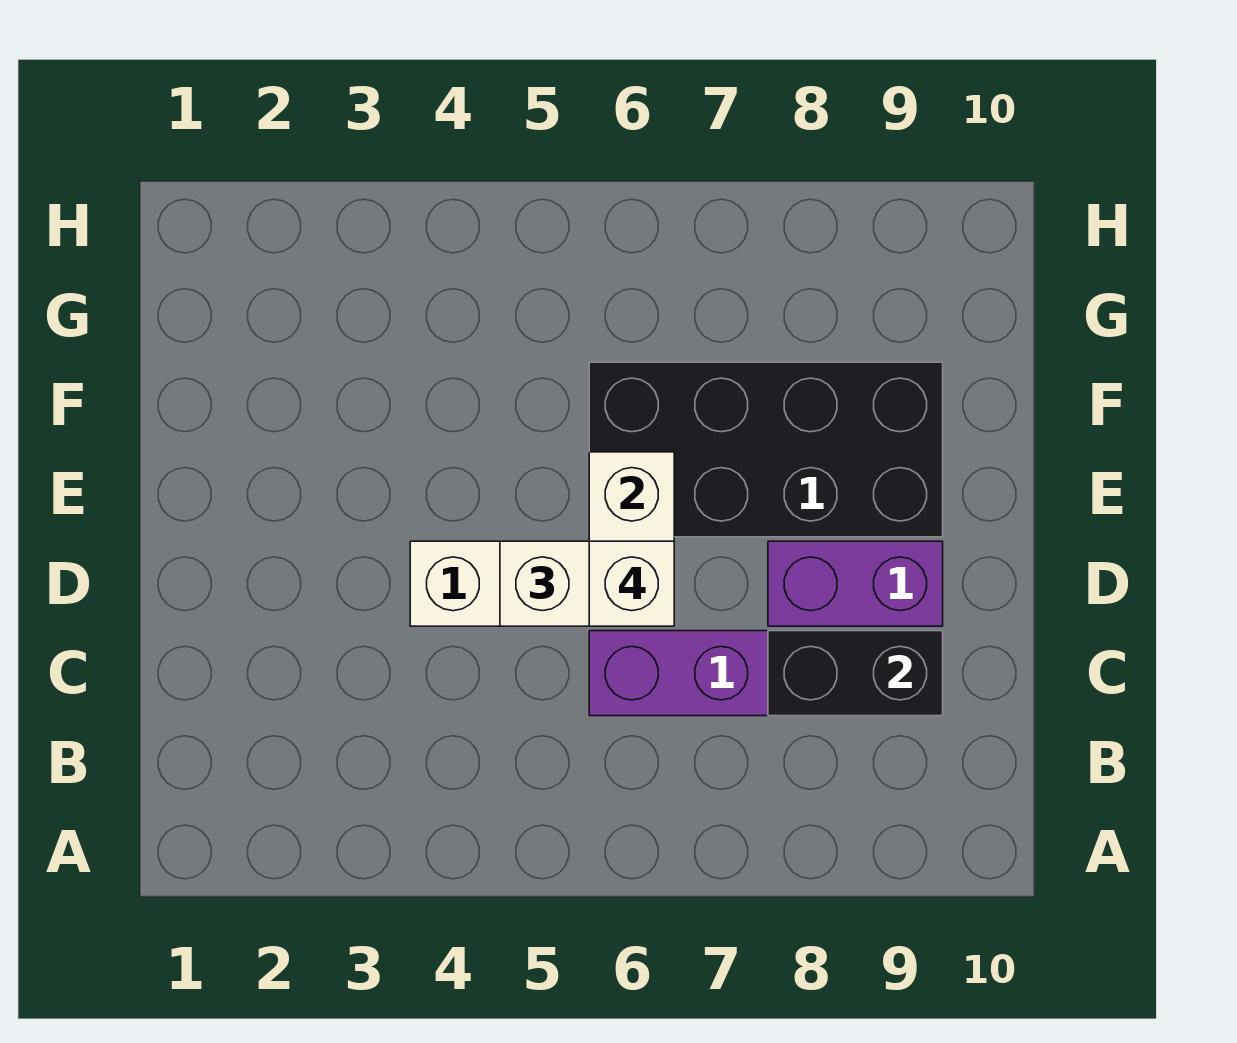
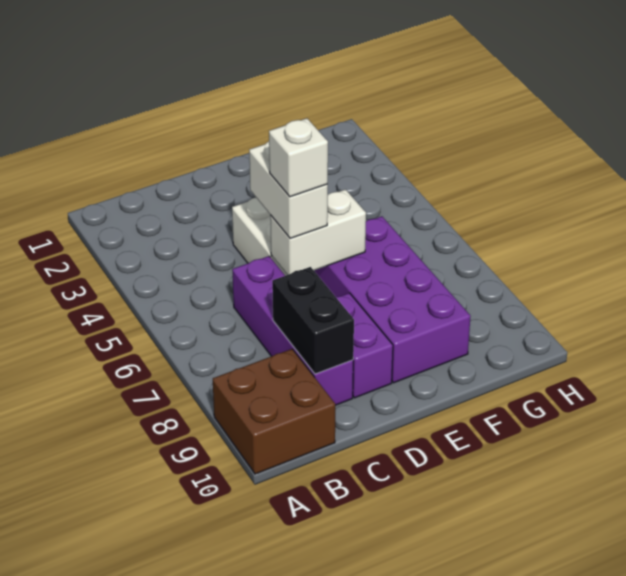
none -> brown brick A9:B10 level 1
black brick E6:F9 level 1 -> purple brick E6:F9 level 1

